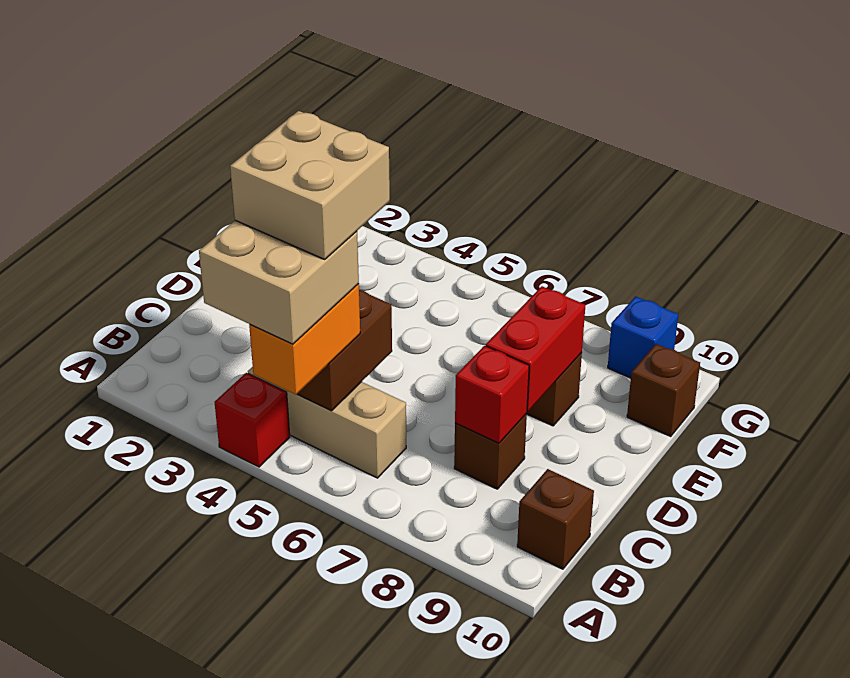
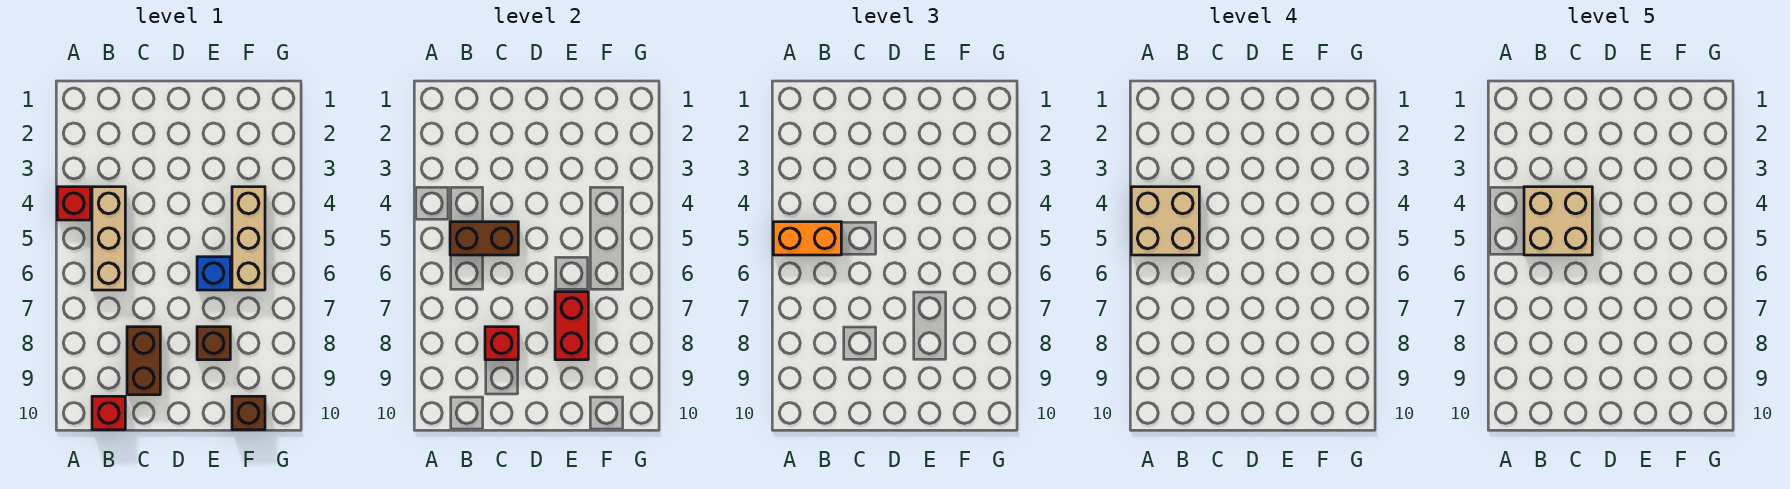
brown brick B10 level 1 -> red brick B10 level 1
brown brick C8 level 1 -> brown brick C8:C9 level 1
red brick D8:E8 level 2 -> red brick E7:E8 level 2
none -> tan brick F4:F6 level 1
blue brick G9 level 1 -> blue brick E6 level 1

